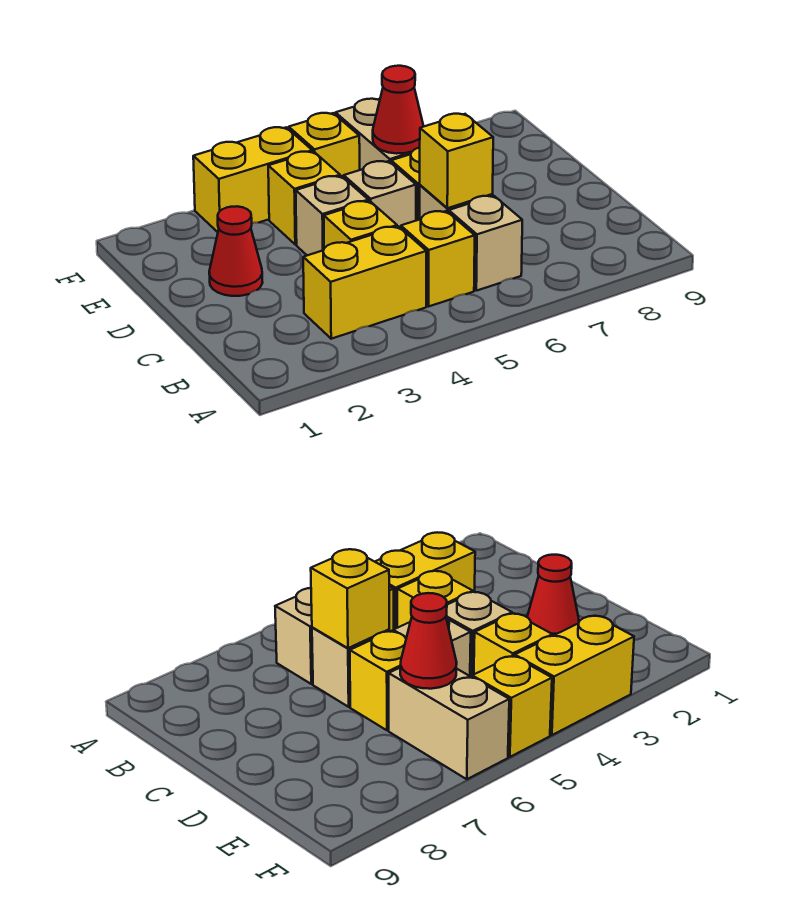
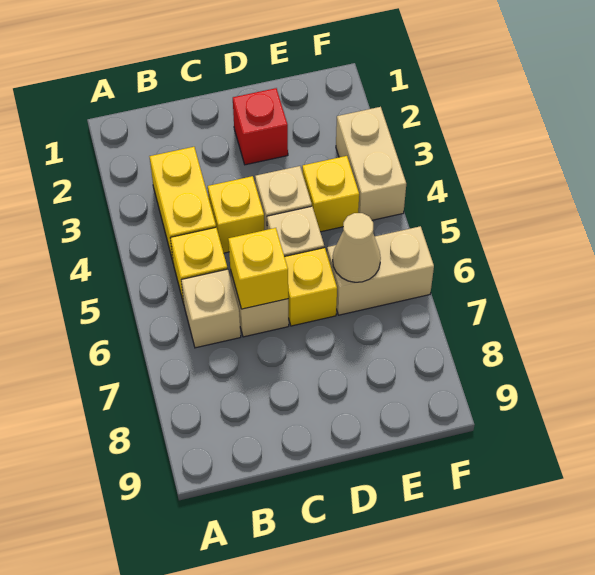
red cone D2 level 1 -> red brick D2 level 1
red cone E6 level 2 -> tan cone E6 level 2
yellow brick F3:F4 level 1 -> tan brick F3:F4 level 1
yellow brick F5 level 1 -> none

